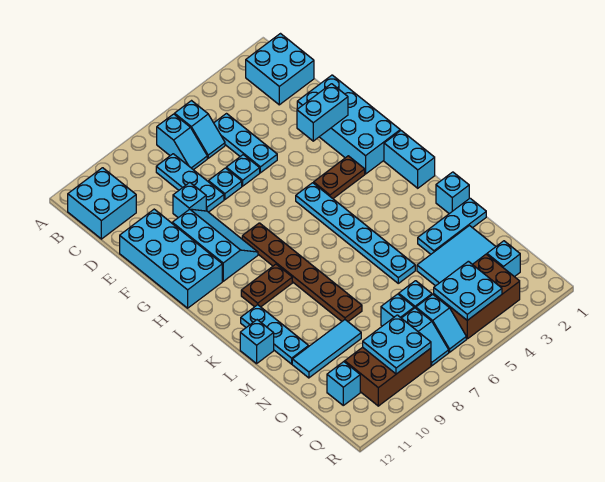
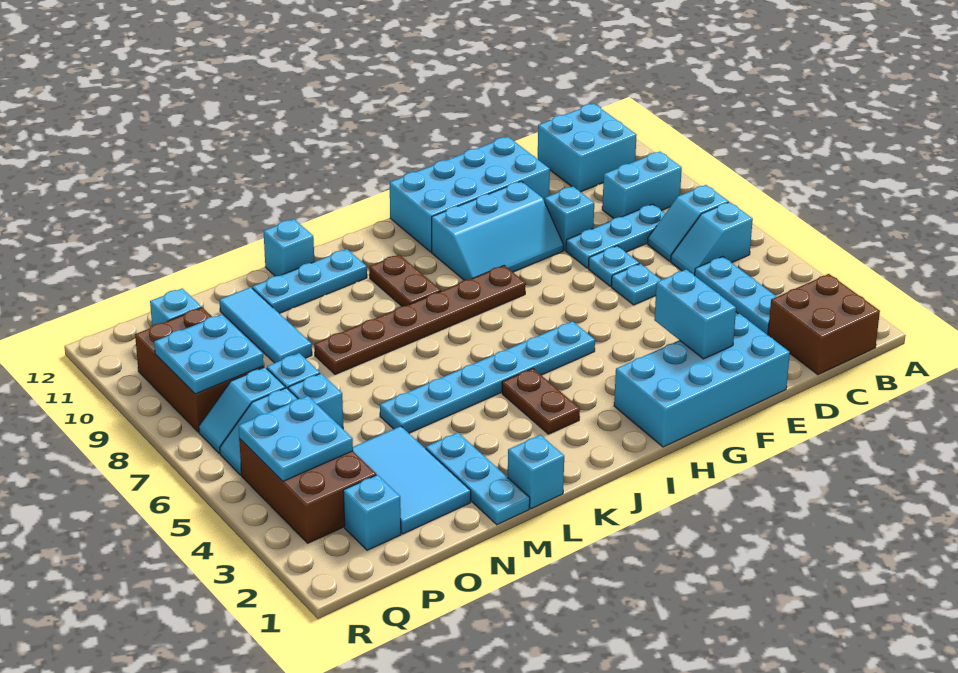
cyan brick B1:C2 level 1 -> brown brick B1:C2 level 1
cyan plate C5:E5 level 1 -> cyan plate C3:C5 level 1
brown plate H3:H4 level 1 -> brown plate J3:J4 level 1
cyan brick I1:J1 level 1 -> cyan brick B9:C9 level 1

